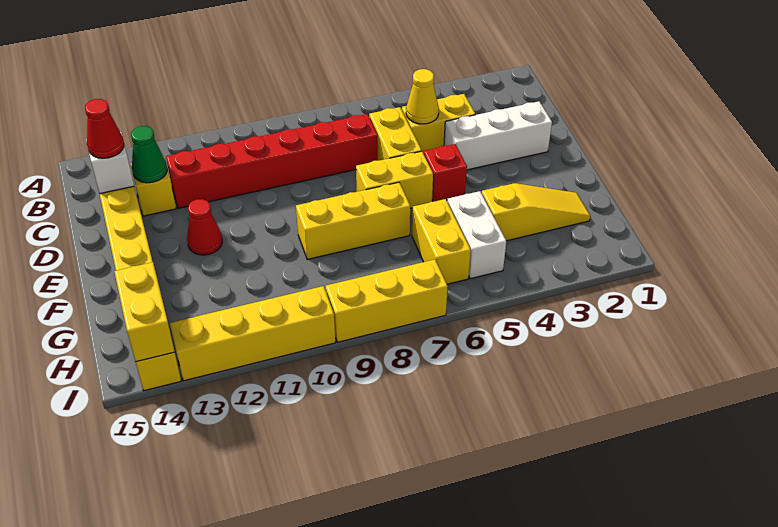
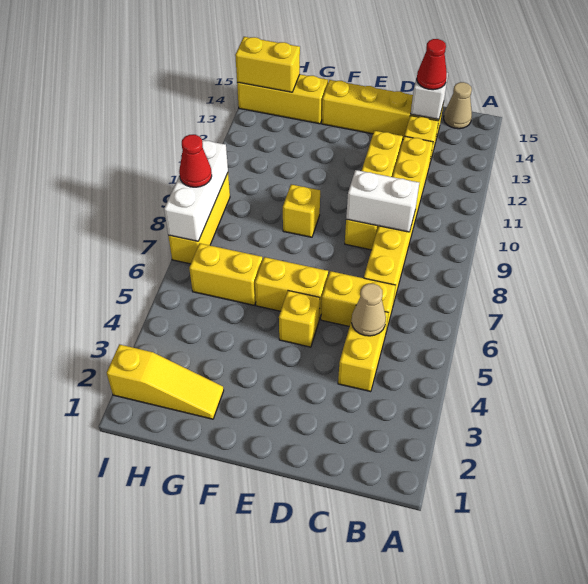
none -> tan cone B15 level 1
yellow cone C5 level 2 -> tan cone C5 level 2
red brick C7:C12 level 1 -> yellow brick C7:C12 level 1
green cone C13 level 2 -> none
white brick D2:D4 level 1 -> white brick I7:I9 level 2
red brick E5 level 1 -> yellow brick E5 level 1
yellow brick E6:E7 level 1 -> yellow brick E6:F6 level 1
red cone E12 level 1 -> red cone I8 level 3
yellow brick F7:F9 level 1 -> yellow brick F9 level 1
yellow slope G2:G4 level 1 top 4 -> yellow slope G2:I2 level 1 top I
white brick G5:H5 level 1 -> white brick C9:D9 level 2
yellow brick I10:I13 level 1 -> yellow brick D9:D12 level 1

